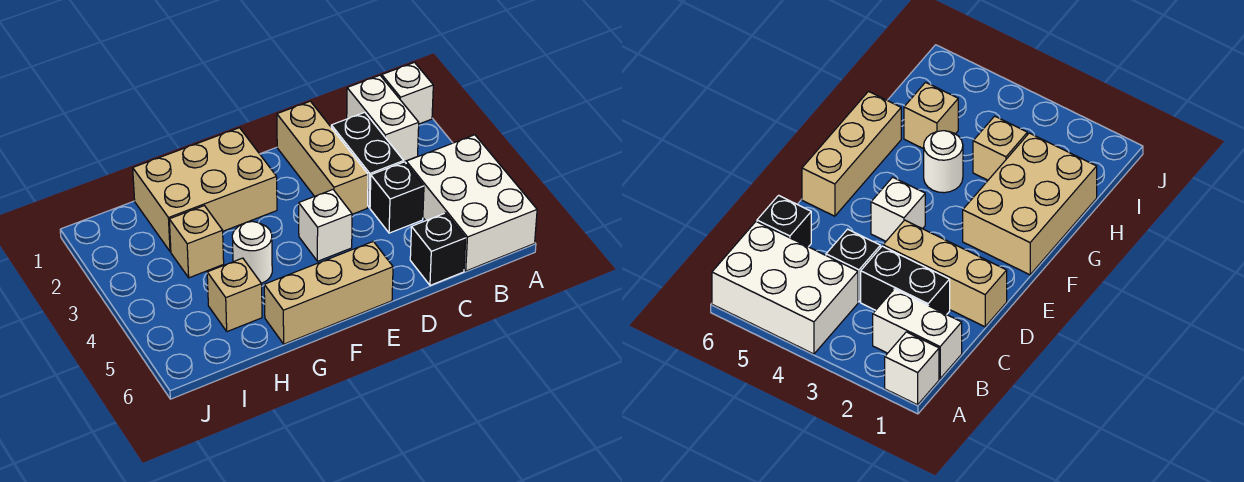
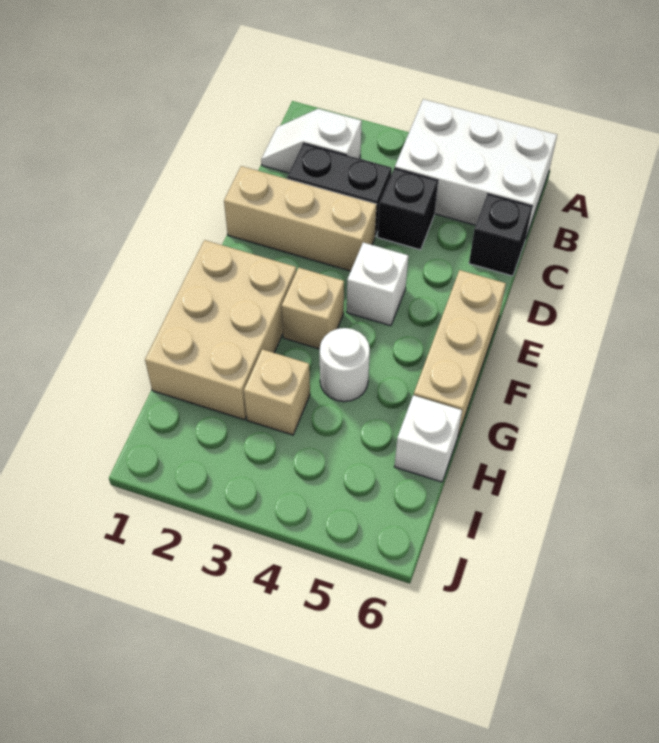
white brick A1 level 1 -> white brick H6 level 1
white brick B1:B2 level 1 -> white slope B1:B2 level 1 top 2
tan brick H5 level 1 -> tan brick F3 level 1

